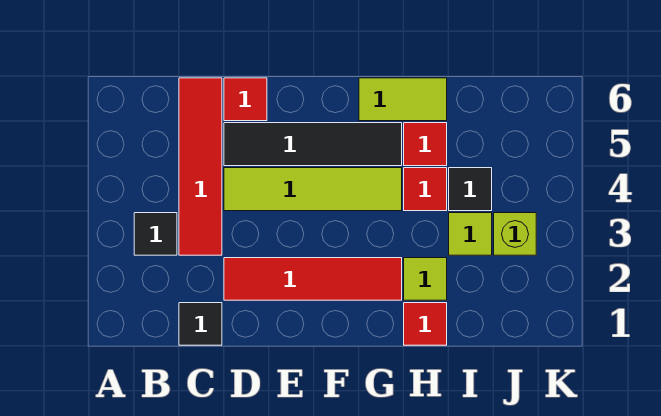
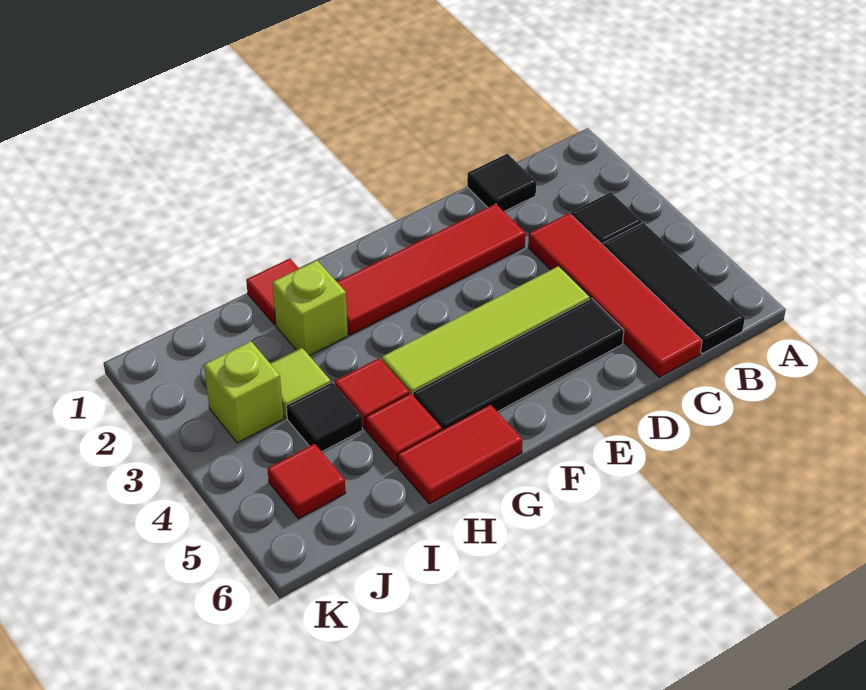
none -> black tile B4:B6 level 1
red tile D6 level 1 -> red tile J5 level 1
lime tile G6:H6 level 1 -> red tile G6:H6 level 1
lime tile H2 level 1 -> lime brick H2 level 1

